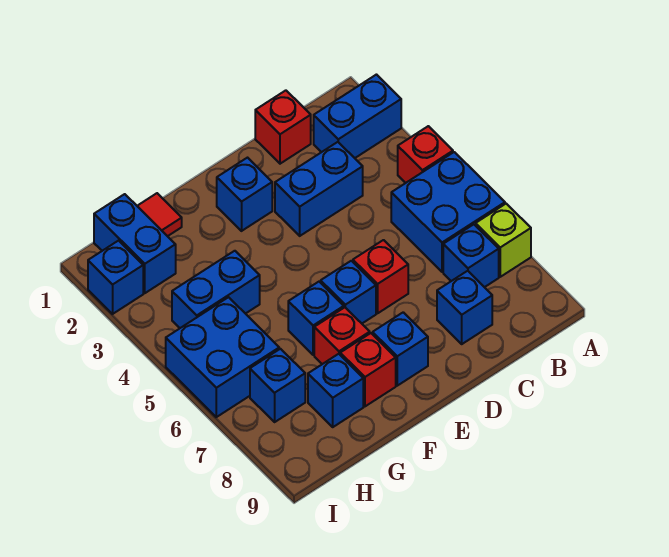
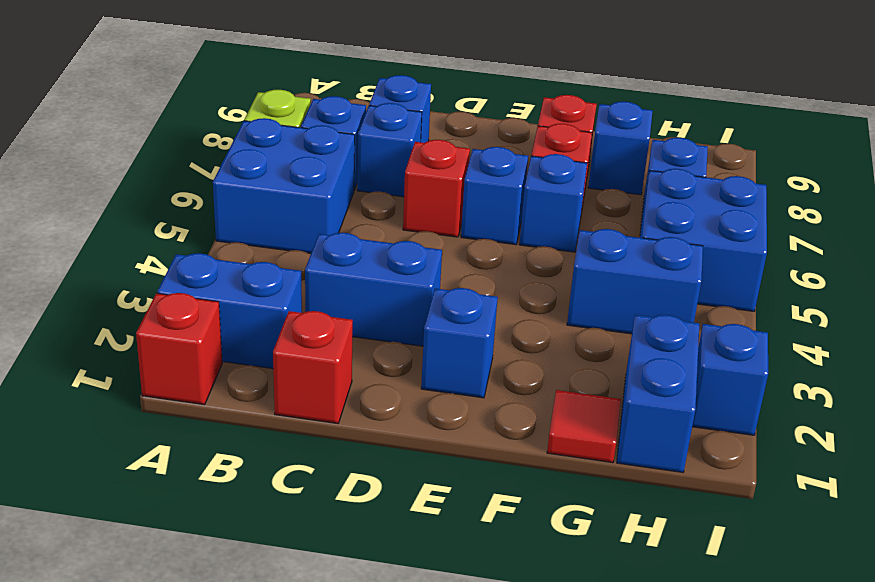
red brick A4 level 1 -> red brick A1 level 1
blue brick E8 level 1 -> blue brick C7 level 1

